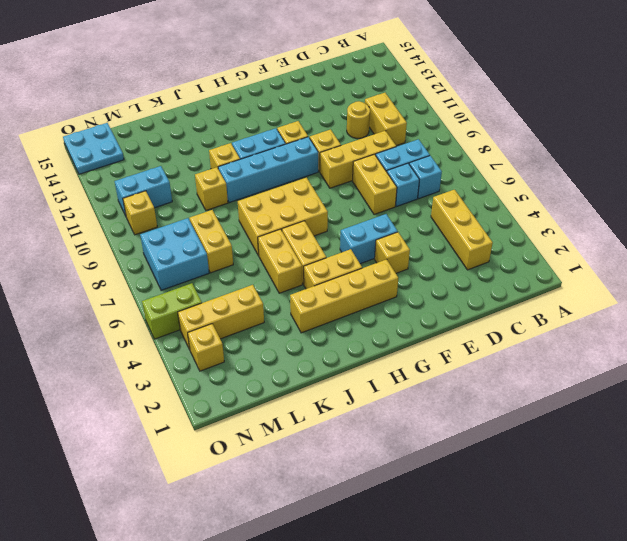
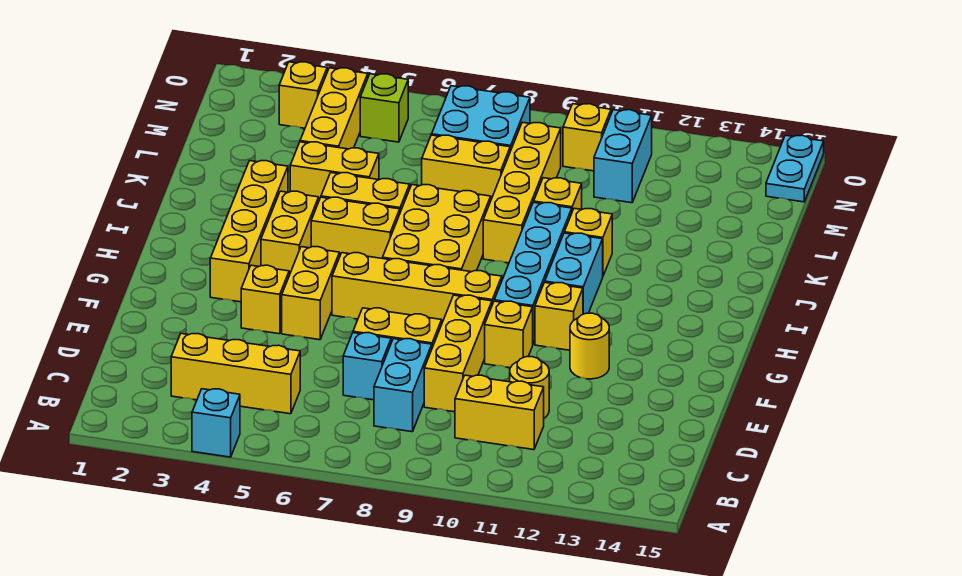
cyan brick C7 level 1 -> cyan brick A4 level 1
cyan brick F5:G5 level 1 -> yellow brick F5:G5 level 1
none -> yellow round brick F12 level 1
none -> yellow brick G6:G9 level 1
none -> yellow brick J9:M9 level 1
none -> yellow brick K4:K5 level 1
lime brick N5:O5 level 1 -> lime brick N5 level 1
cyan plate N14:O15 level 1 -> cyan plate N15:O15 level 1

